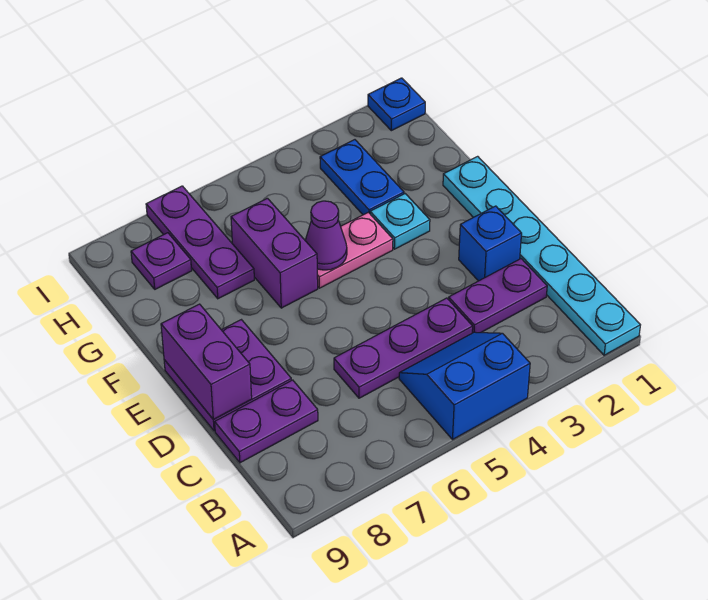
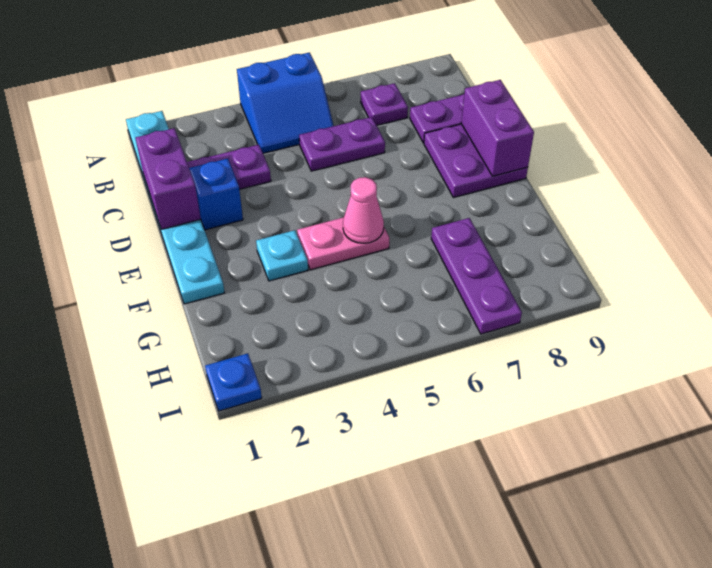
purple plate C4:C6 level 1 -> purple plate C5:C6 level 1
purple cone F5 level 2 -> pink cone F5 level 2
purple brick F6:G6 level 1 -> purple brick C1:D1 level 2
blue plate G3:H3 level 1 -> none
purple plate H8 level 1 -> purple plate B7 level 1

